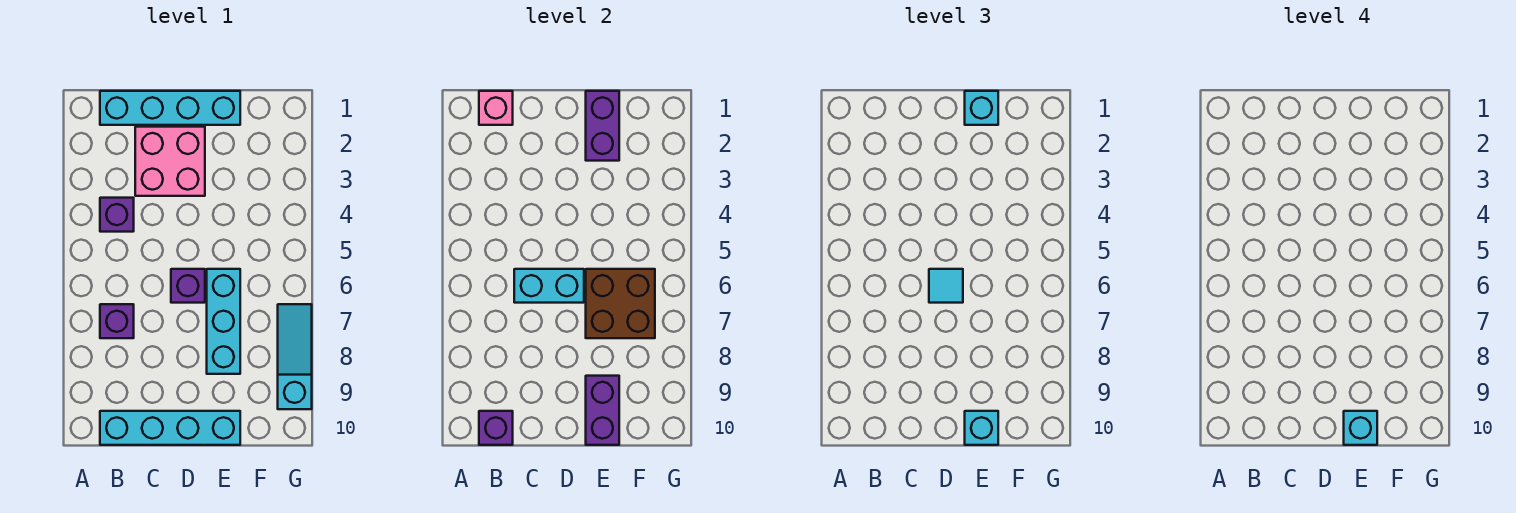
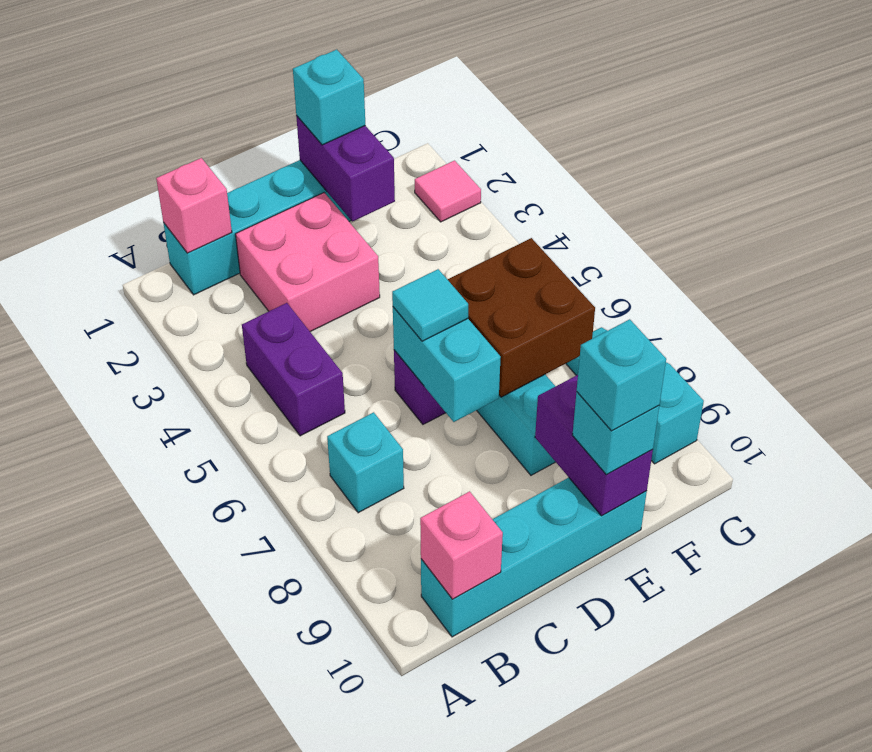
purple brick B4 level 1 -> purple brick B4:B5 level 1
purple brick B7 level 1 -> cyan brick B7 level 1
purple brick B10 level 2 -> pink brick B10 level 2
cyan brick C6:D6 level 2 -> cyan brick D6:D7 level 2
none -> pink tile G2 level 1

